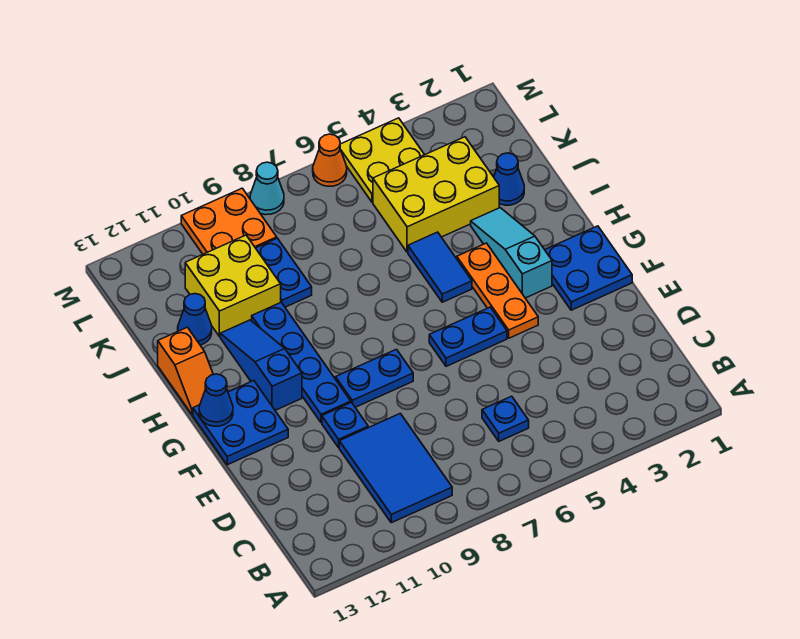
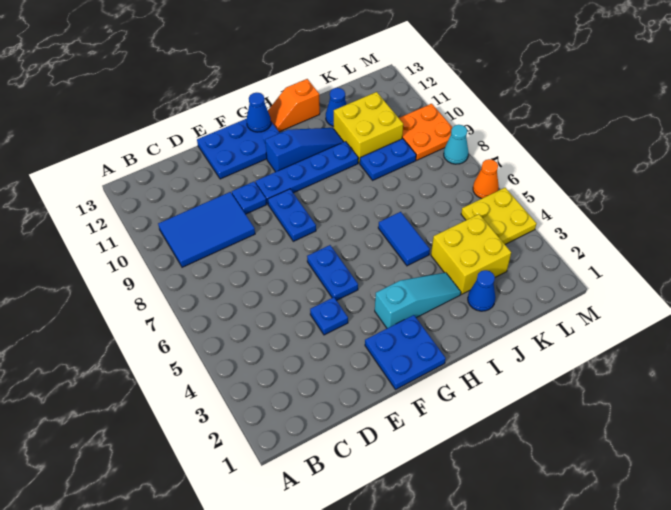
blue plate C6 level 1 -> blue plate E4 level 1
orange plate F4:H4 level 1 -> none
blue plate F12:G13 level 1 -> blue plate E12:G13 level 1
blue tile H5:I5 level 1 -> blue tile I5:I6 level 1
yellow brick J3:K5 level 1 -> yellow brick J3:K4 level 1

